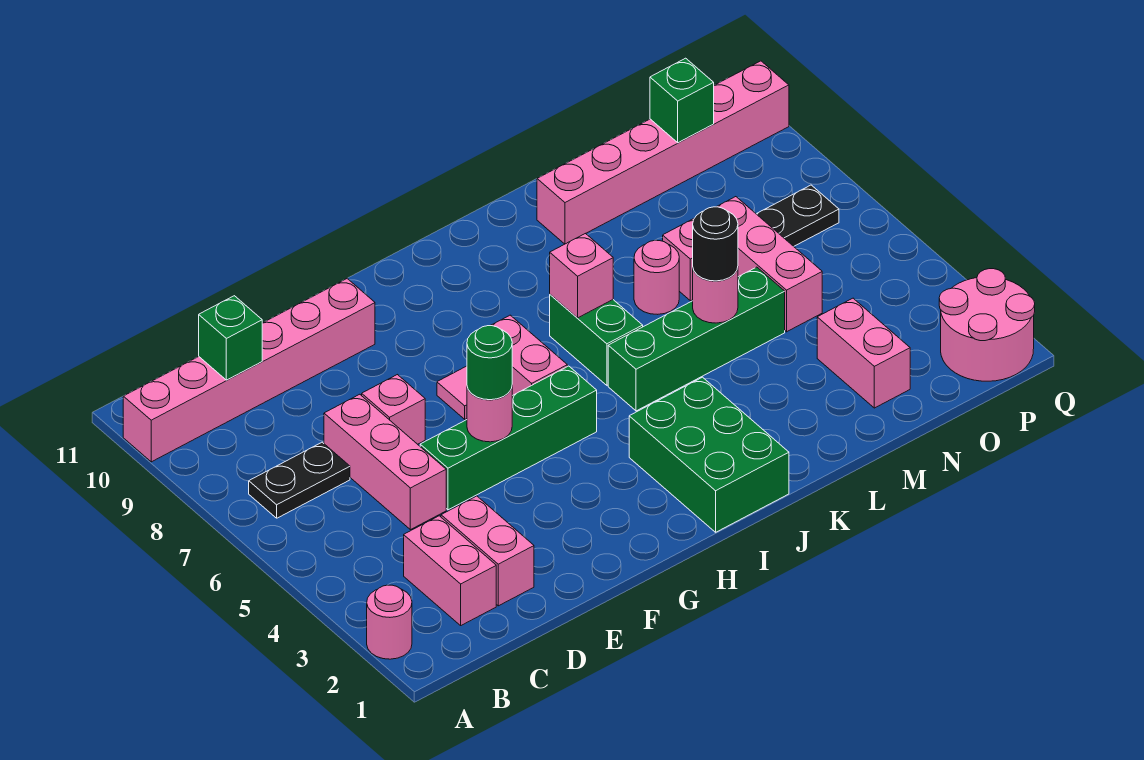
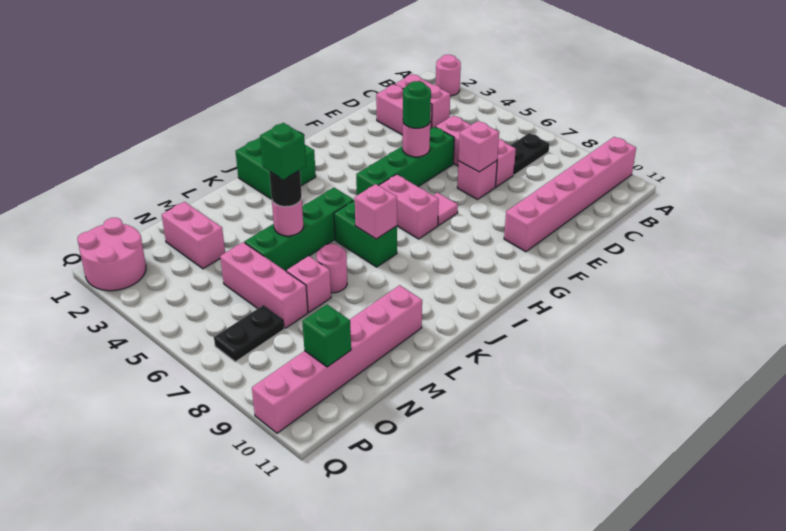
green brick C10 level 2 -> green brick L5 level 4
none -> pink brick E7 level 2
green brick I1:J3 level 1 -> green brick I1:J2 level 1

